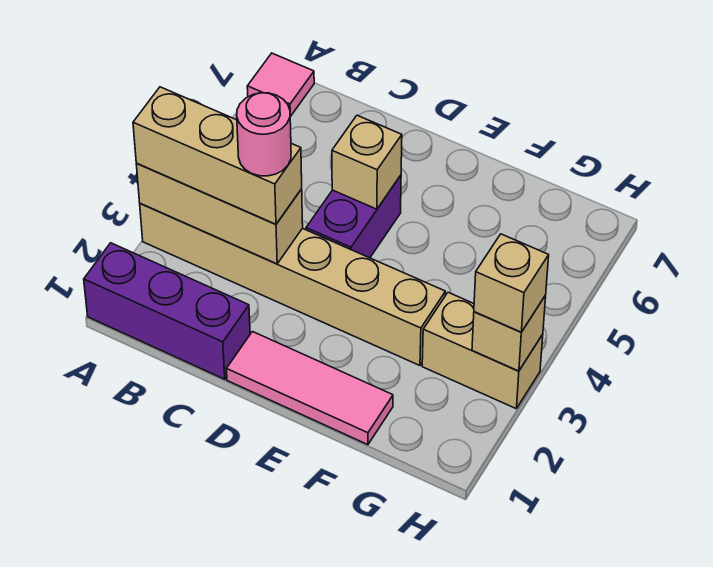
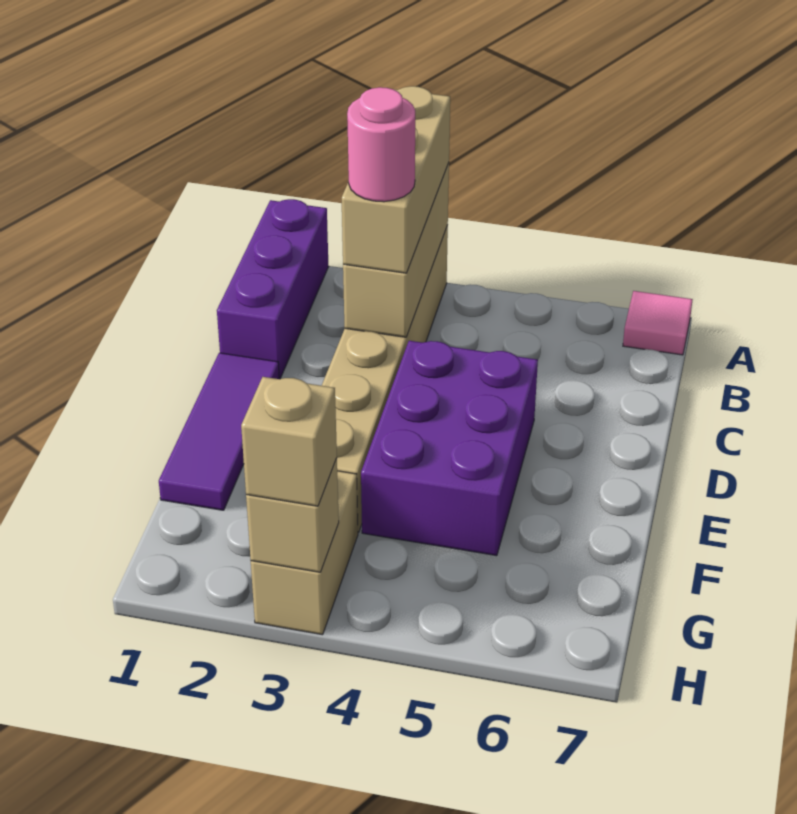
pink tile D1:F1 level 1 -> purple tile D1:F1 level 1
purple brick D4:D5 level 1 -> purple brick D4:F5 level 1
tan brick D5 level 2 -> none

